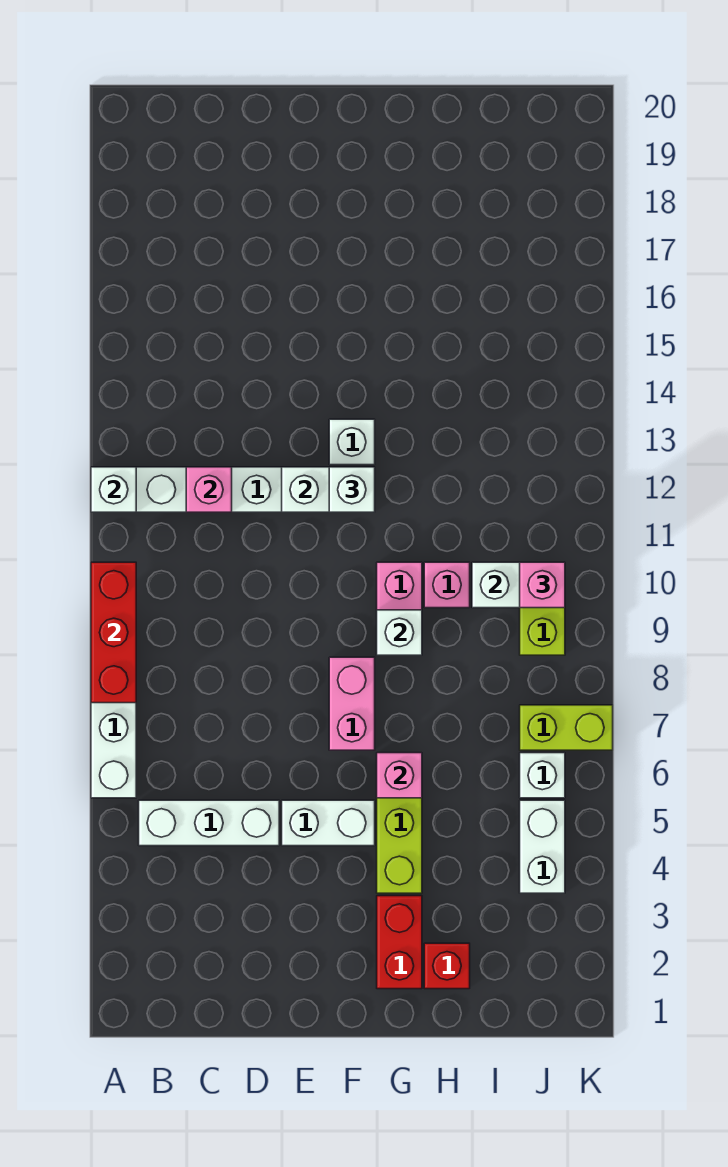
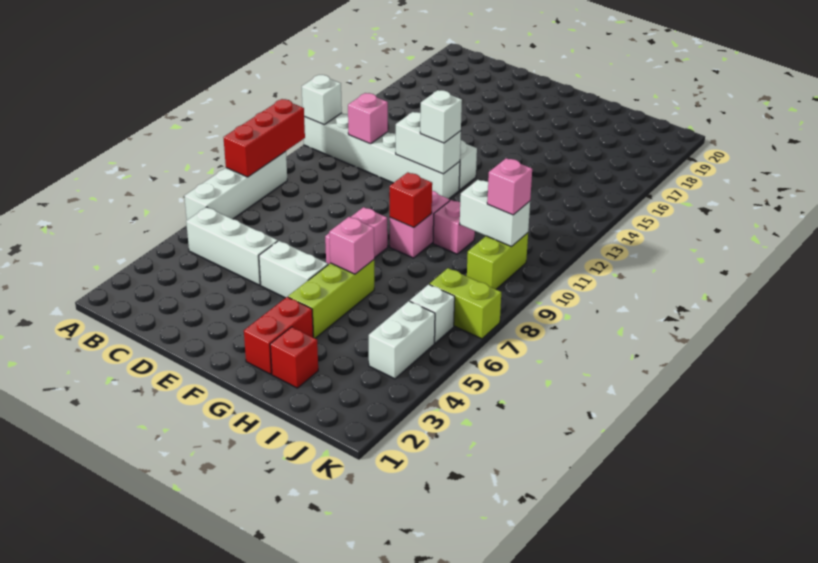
white brick G9 level 2 -> red brick G9 level 2

